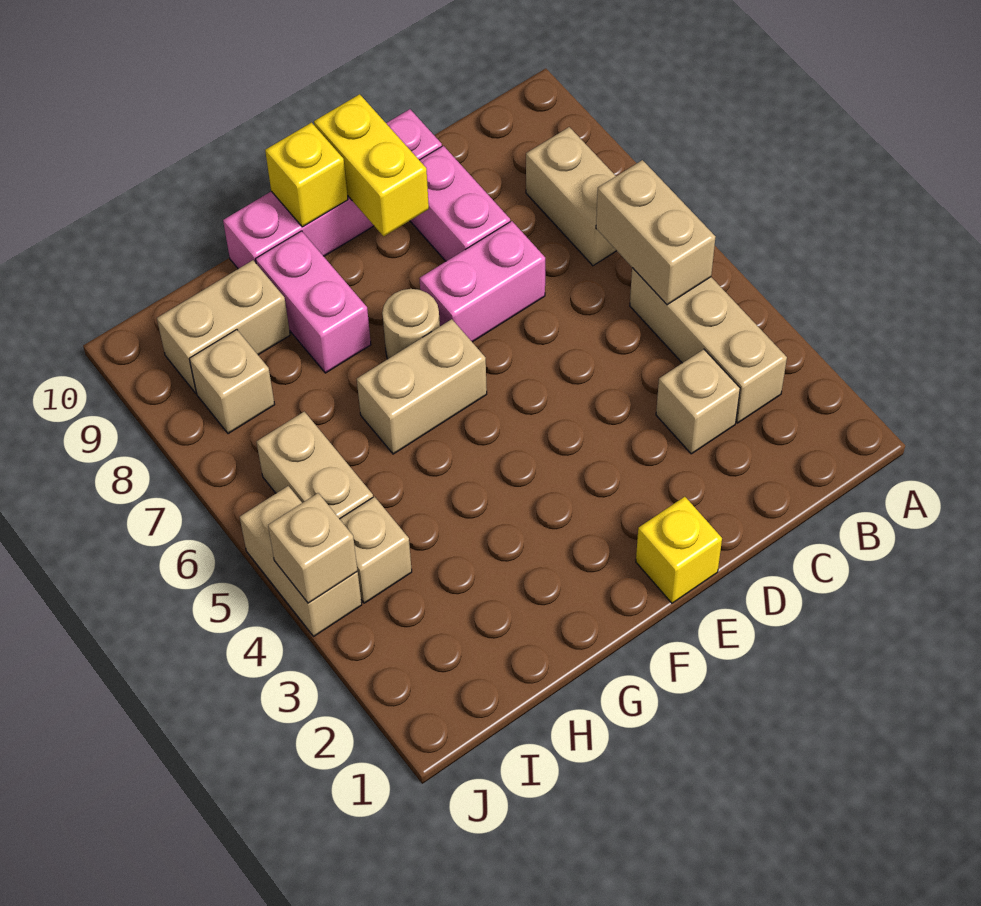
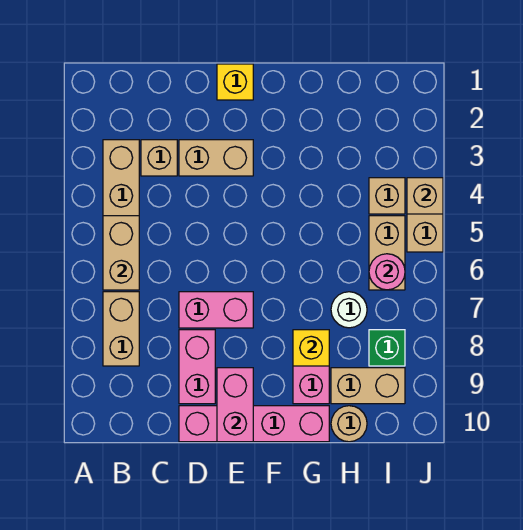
yellow brick E9:E10 level 2 -> pink brick E9:E10 level 2
tan brick F6:G6 level 1 -> tan brick D3:E3 level 1
tan round brick F7 level 1 -> tan round brick H10 level 1
yellow brick F10 level 2 -> yellow brick G8 level 2
none -> white round brick H7 level 1
none -> pink round brick I6 level 2
tan brick I8 level 1 -> green brick I8 level 1

